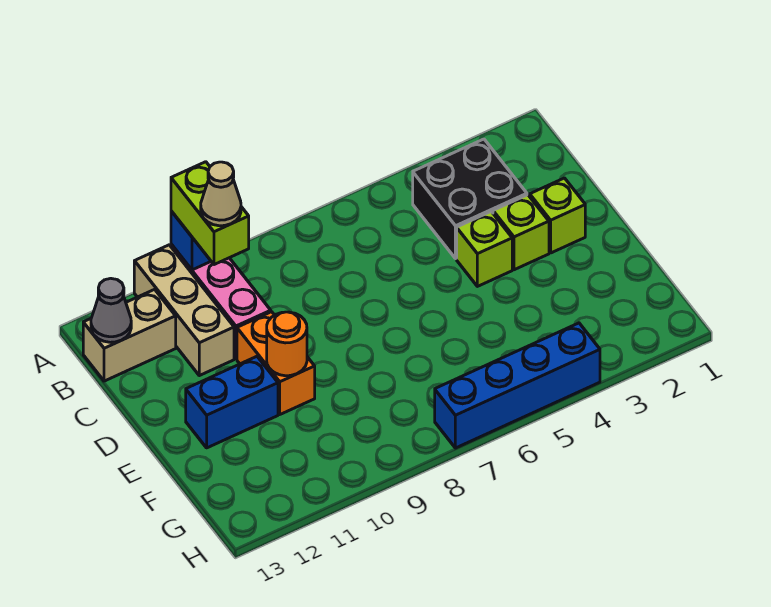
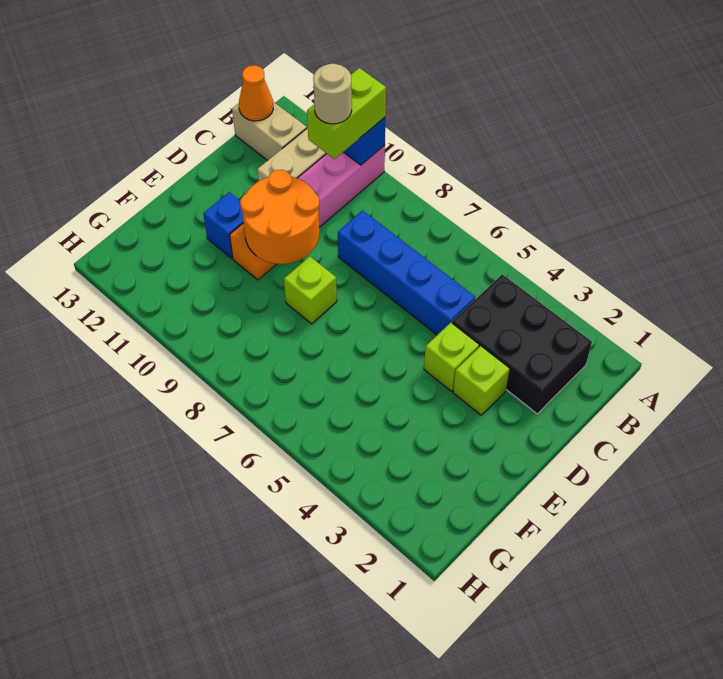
black brick B3:C4 level 1 -> black brick B2:C4 level 1
tan cone B10 level 4 -> tan round brick B10 level 4
grey cone B13 level 2 -> orange cone B13 level 2
lime brick D2 level 1 -> lime brick E8 level 1
orange round brick E10 level 2 -> orange round brick D9:E10 level 2
blue brick E11:E12 level 1 -> blue brick E11 level 1
blue brick H4:H7 level 1 -> blue brick C5:C8 level 1

